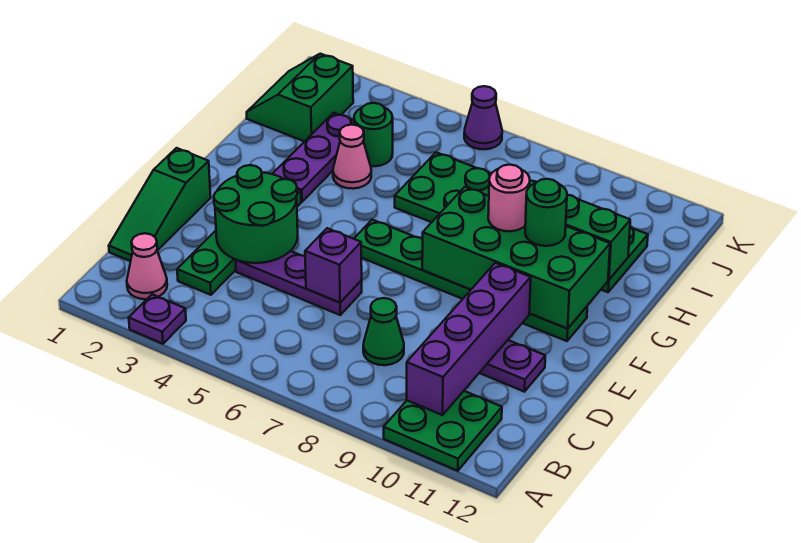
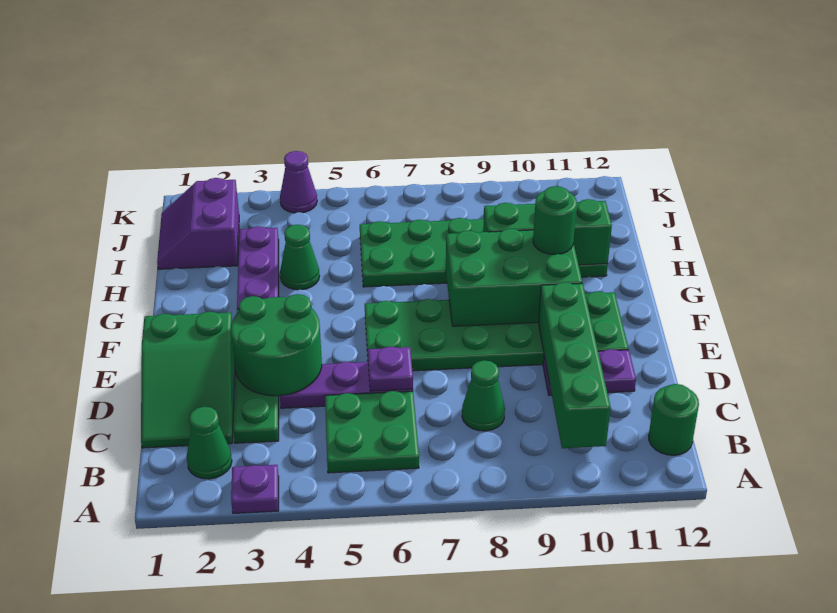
green plate A10:B11 level 1 -> green plate B5:C6 level 1
pink cone B2 level 1 -> green cone B2 level 1
purple brick B10:E10 level 2 -> green brick B10:E10 level 2
green slope C1:E1 level 1 top E -> green slope C1:E2 level 1 top E
purple brick D6 level 2 -> purple plate D6 level 2
green plate F6:F11 level 1 -> green plate E6:F11 level 1
green brick F8:G11 level 2 -> green brick F8:G10 level 2
pink round brick G9 level 3 -> none
pink cone H4 level 1 -> green cone H4 level 1
green slope I1:J2 level 1 top 2 -> purple slope I1:J2 level 1 top 2
green round brick I4 level 1 -> green round brick B12 level 1
purple cone K6 level 1 -> purple cone K4 level 1

